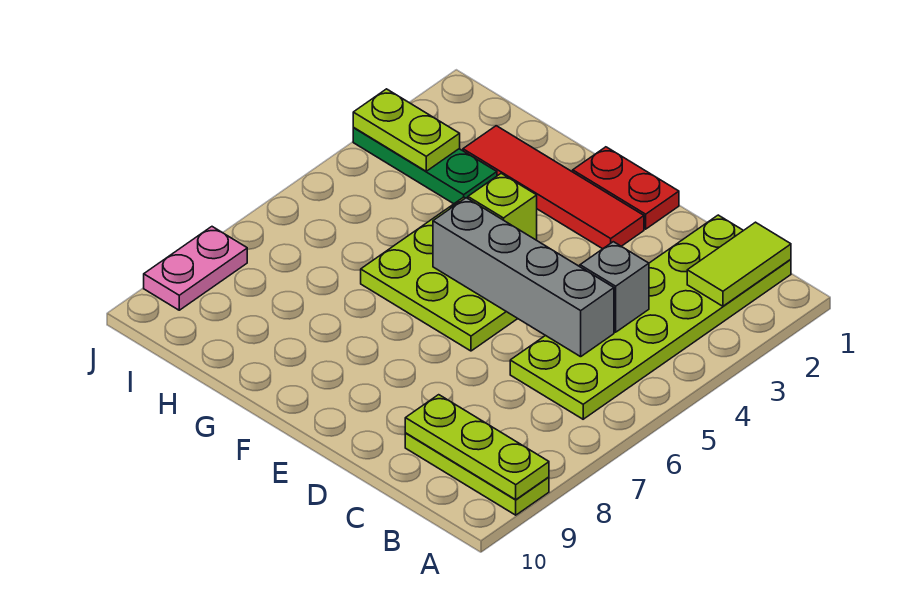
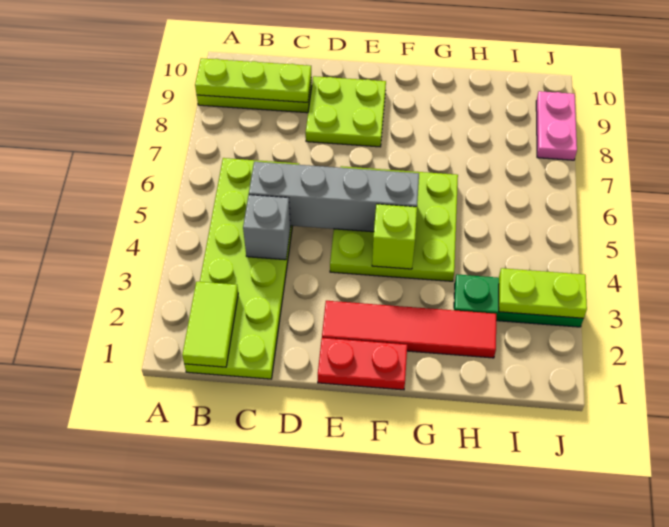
none -> lime plate D8:E9 level 1

